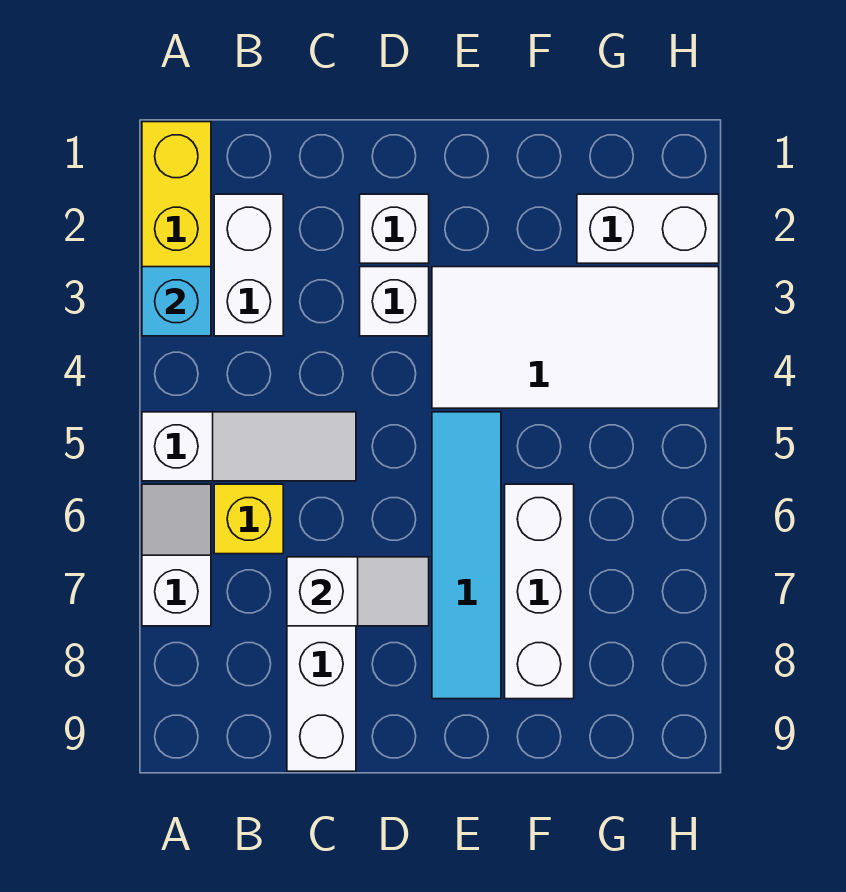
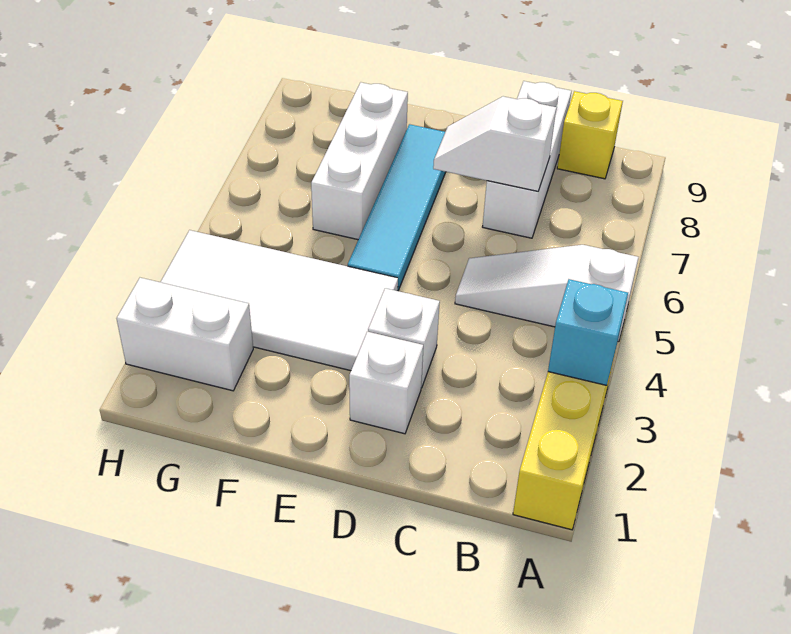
white slope A6:A7 level 1 top 7 -> none
white brick B2:B3 level 1 -> none
yellow brick B6 level 1 -> yellow brick B9 level 1

